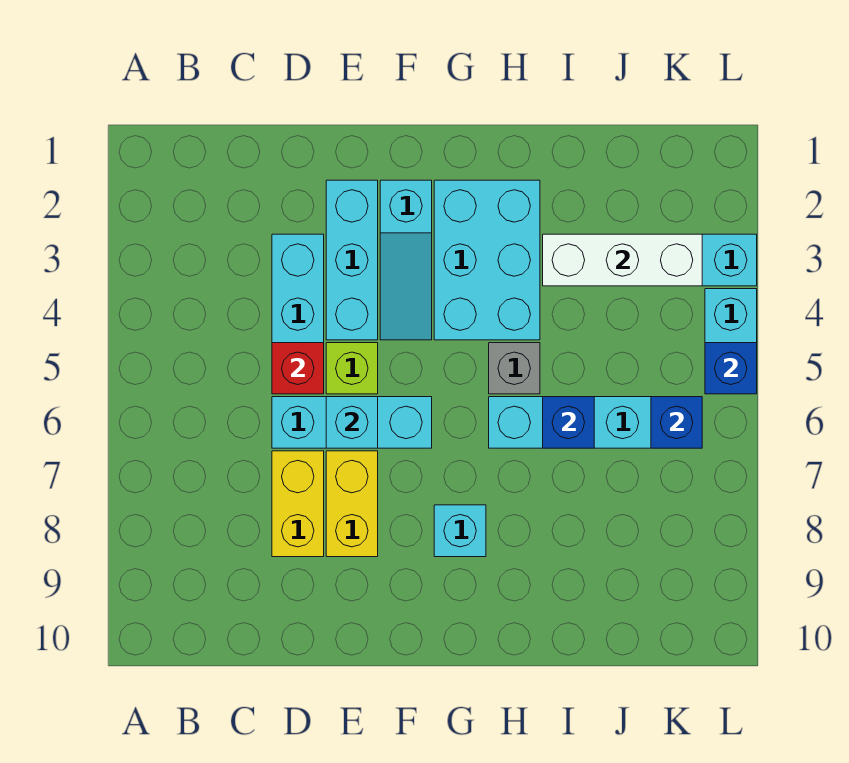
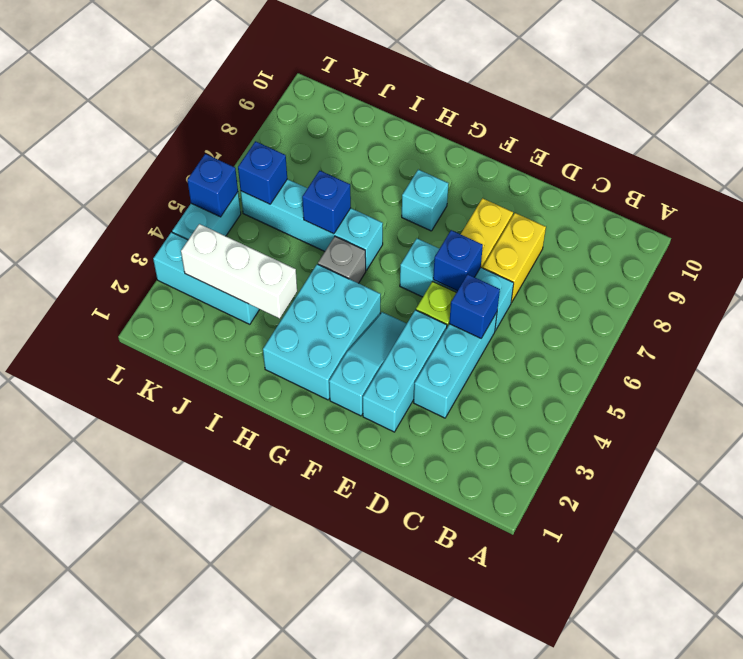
red brick D5 level 2 -> blue brick D5 level 2
cyan brick E6 level 2 -> blue brick E6 level 2

